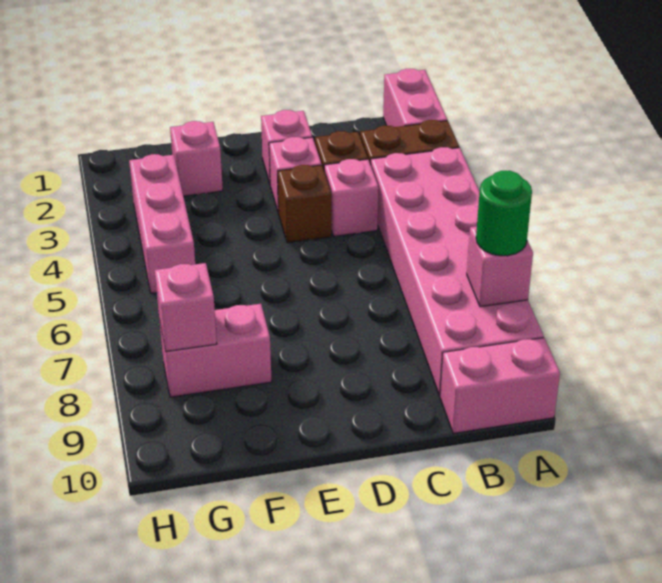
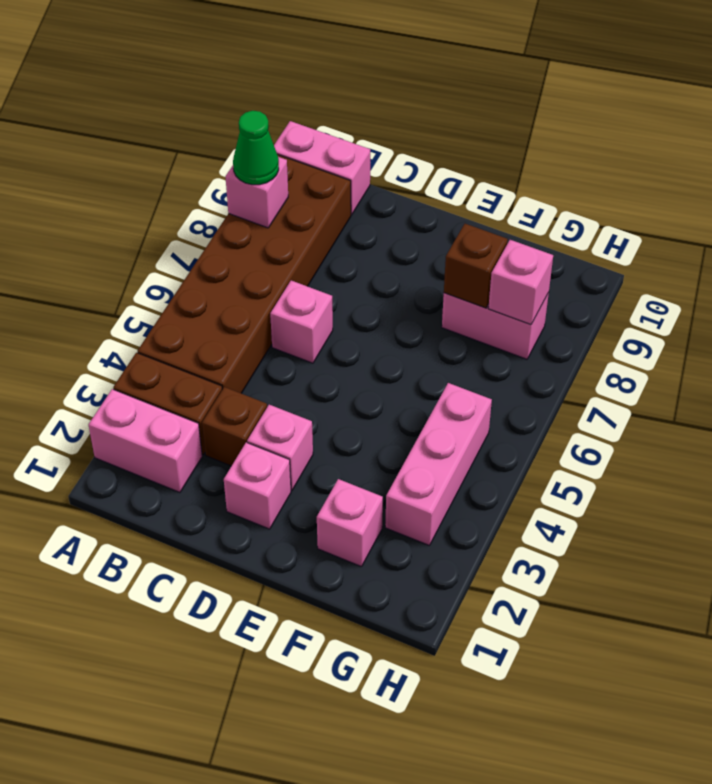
pink brick A1:A2 level 1 -> pink brick A2:B2 level 1
pink brick A4:B9 level 1 -> brown brick A4:B9 level 1
green round brick A8 level 3 -> green cone A8 level 3
pink brick C4 level 1 -> pink brick C6 level 1
brown brick D4 level 1 -> brown brick F8 level 2

